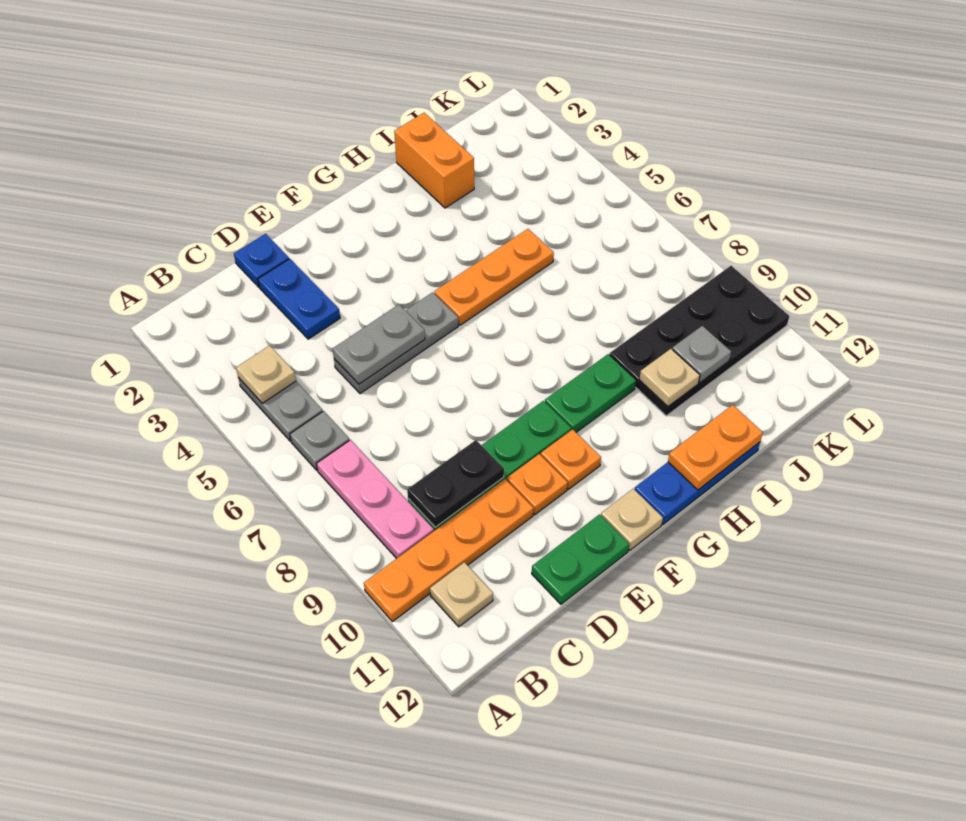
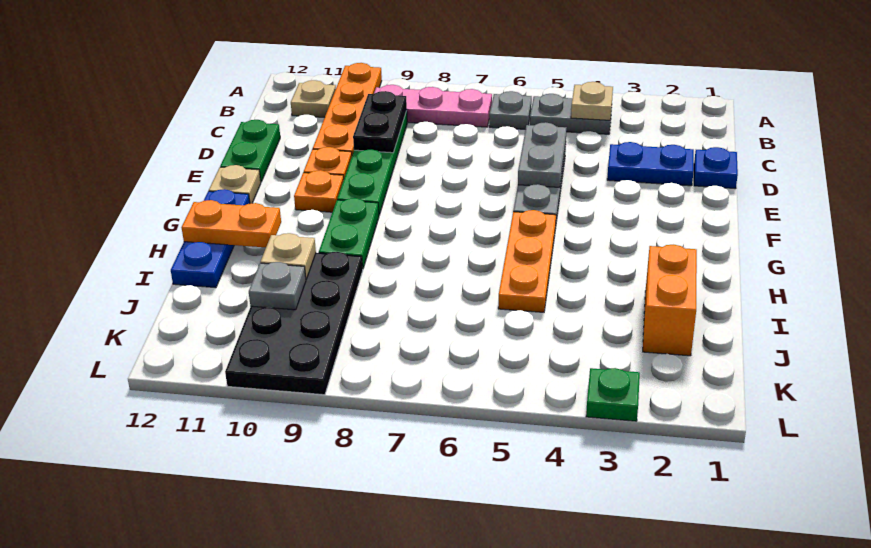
orange plate H12:I12 level 2 -> orange plate H11:H12 level 2
orange brick I1:I2 level 1 -> orange brick I2:J2 level 1
none -> green plate L3 level 1

